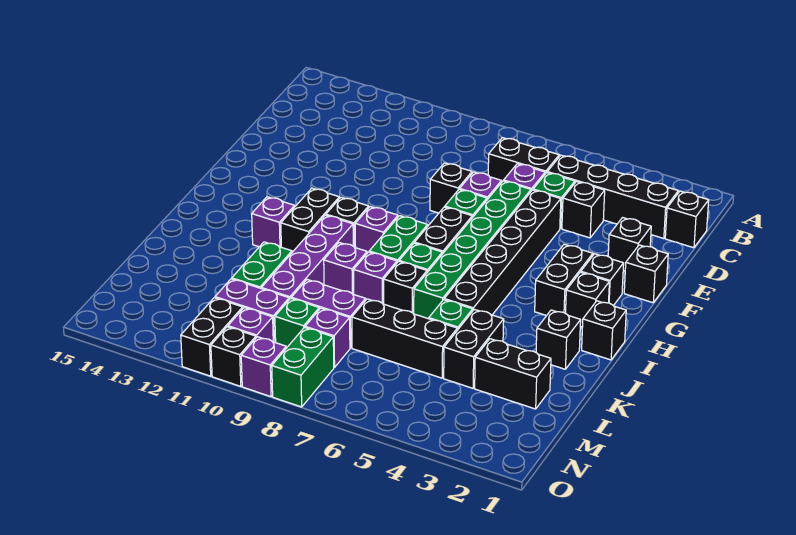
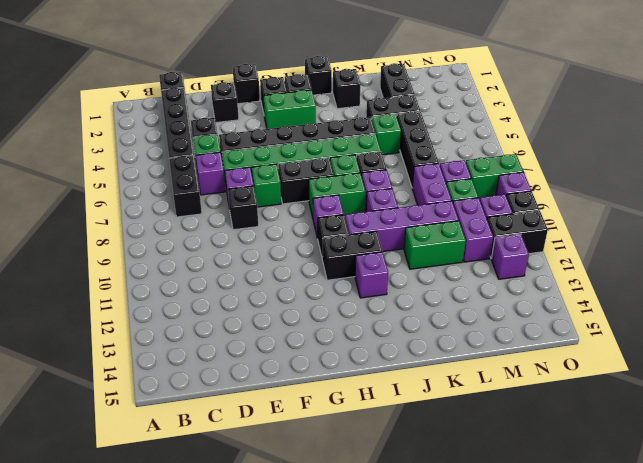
black brick G3:H3 level 1 -> green brick G3:H3 level 1
none -> purple brick N12 level 1

